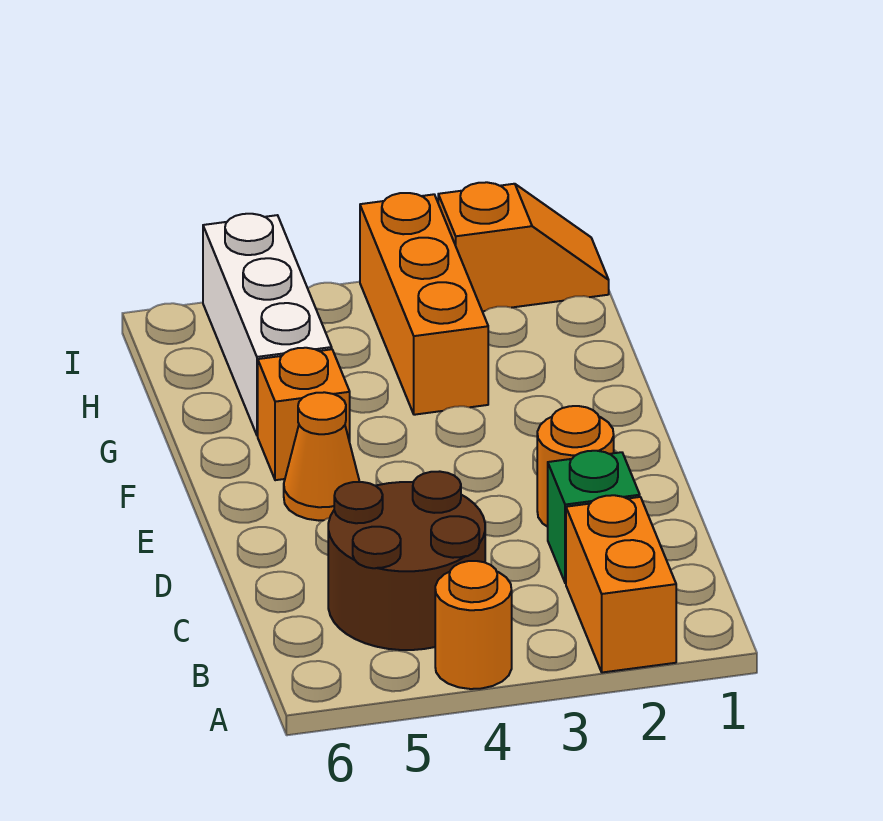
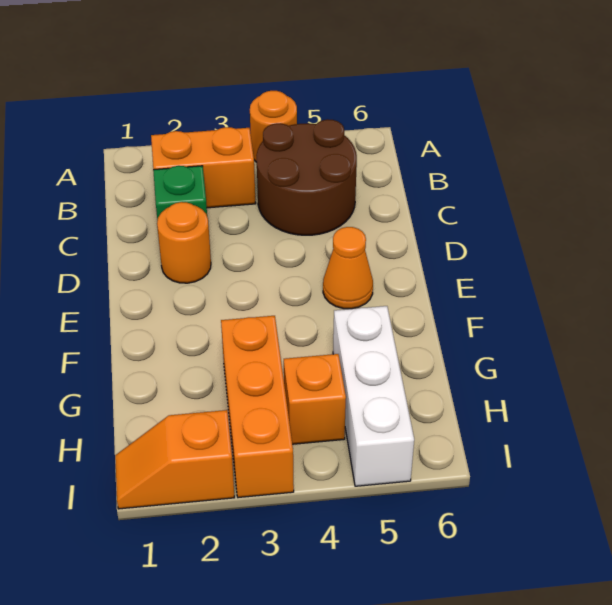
orange brick A2:B2 level 1 -> orange brick B2:B3 level 1
orange brick F5 level 1 -> orange brick H4 level 1

